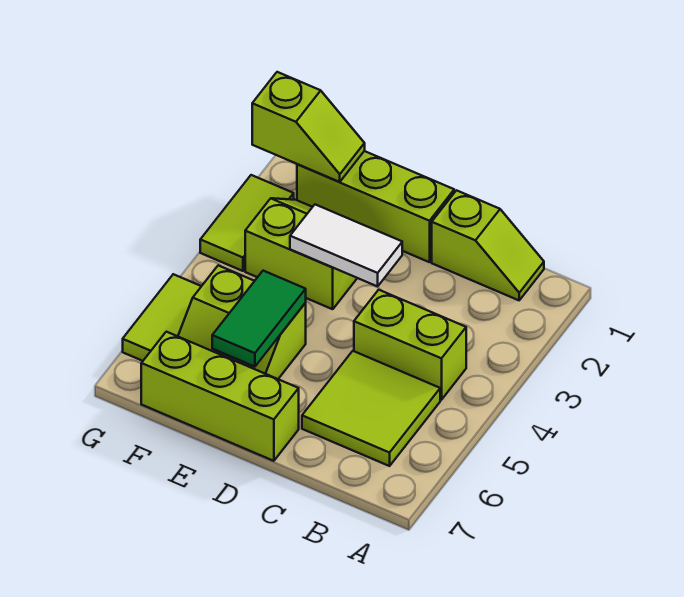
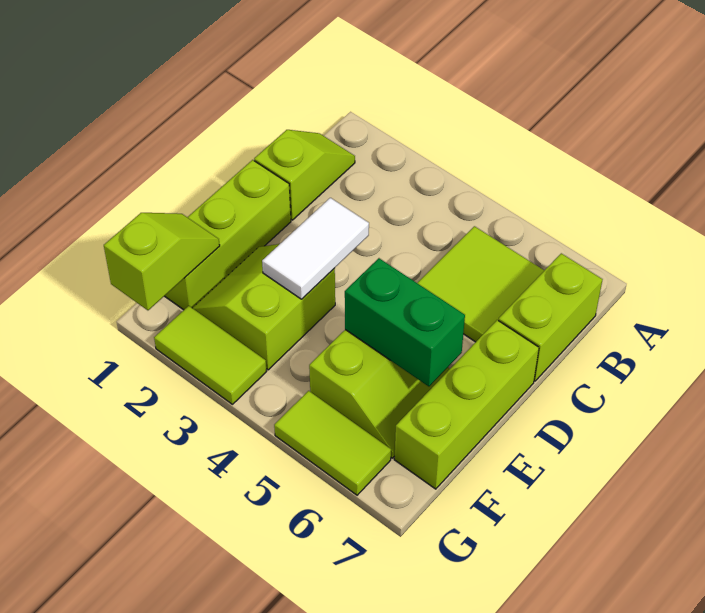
lime brick B4:C4 level 1 -> lime brick B7:C7 level 1
green tile E5:E6 level 2 -> green brick E5:E6 level 2

